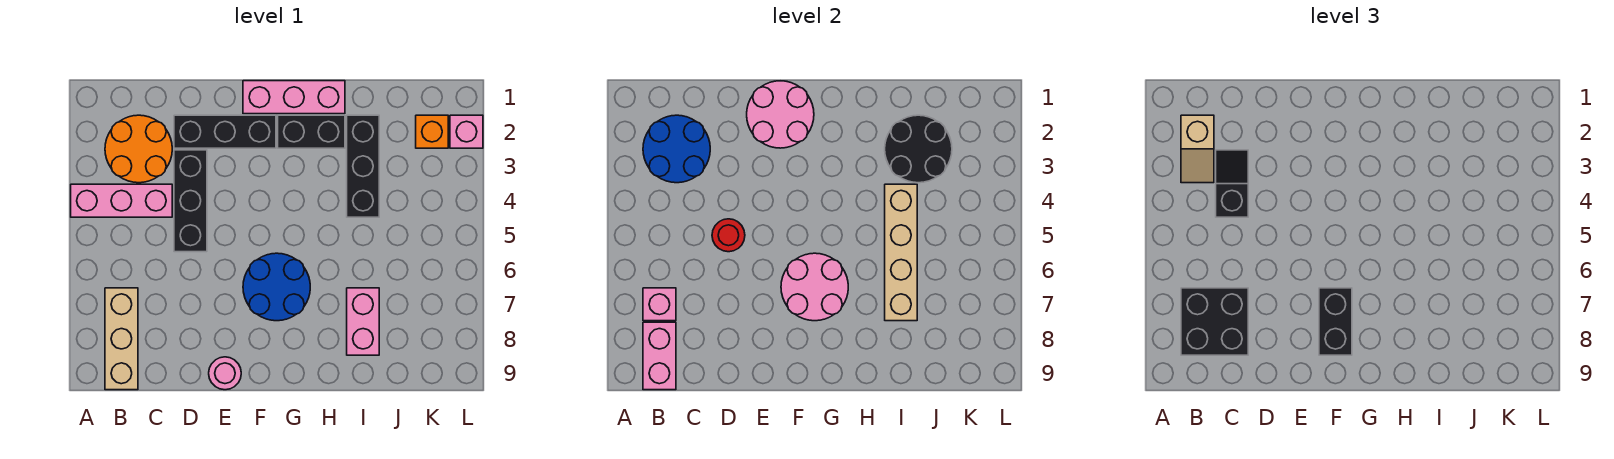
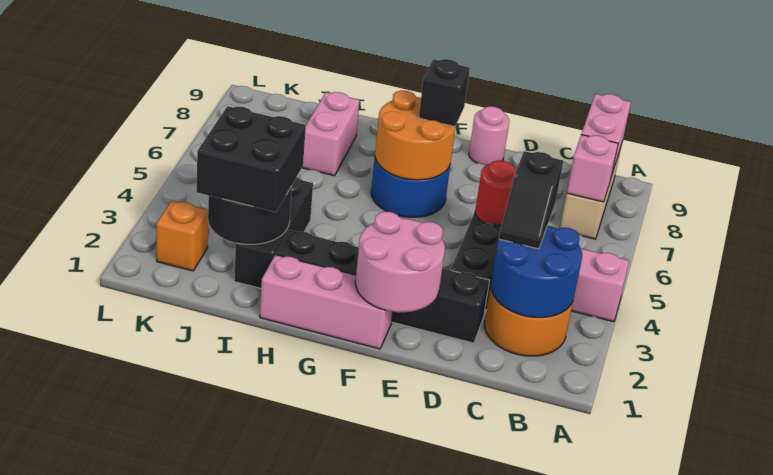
tan slope B2:B3 level 3 top 2 -> none
black brick B7:C8 level 3 -> black brick I2:J3 level 3
pink round brick F6:G7 level 2 -> orange round brick F6:G7 level 2
black brick F7:F8 level 3 -> black brick F7 level 3
tan brick I4:I7 level 2 -> none
pink brick L2 level 1 -> none

